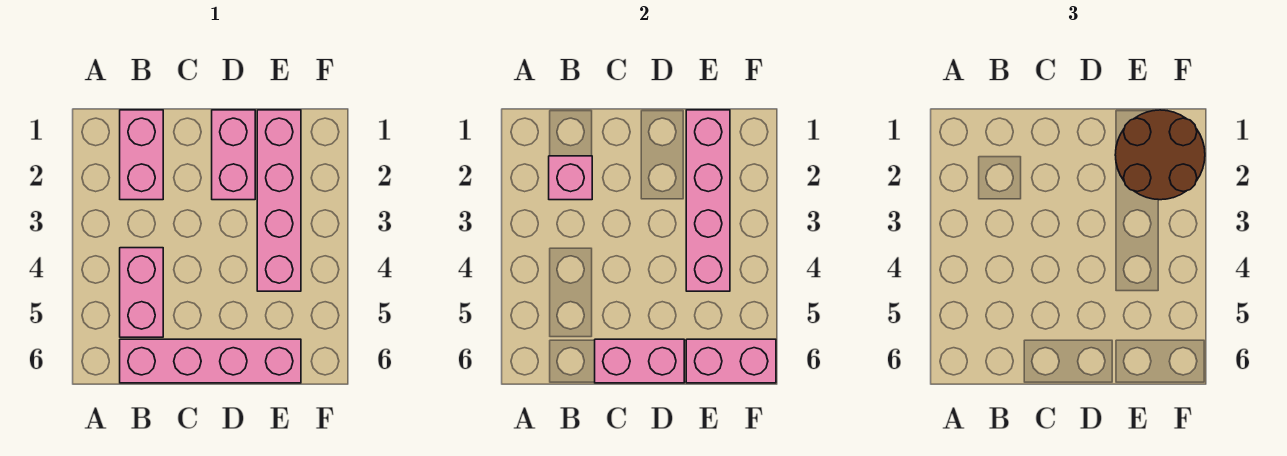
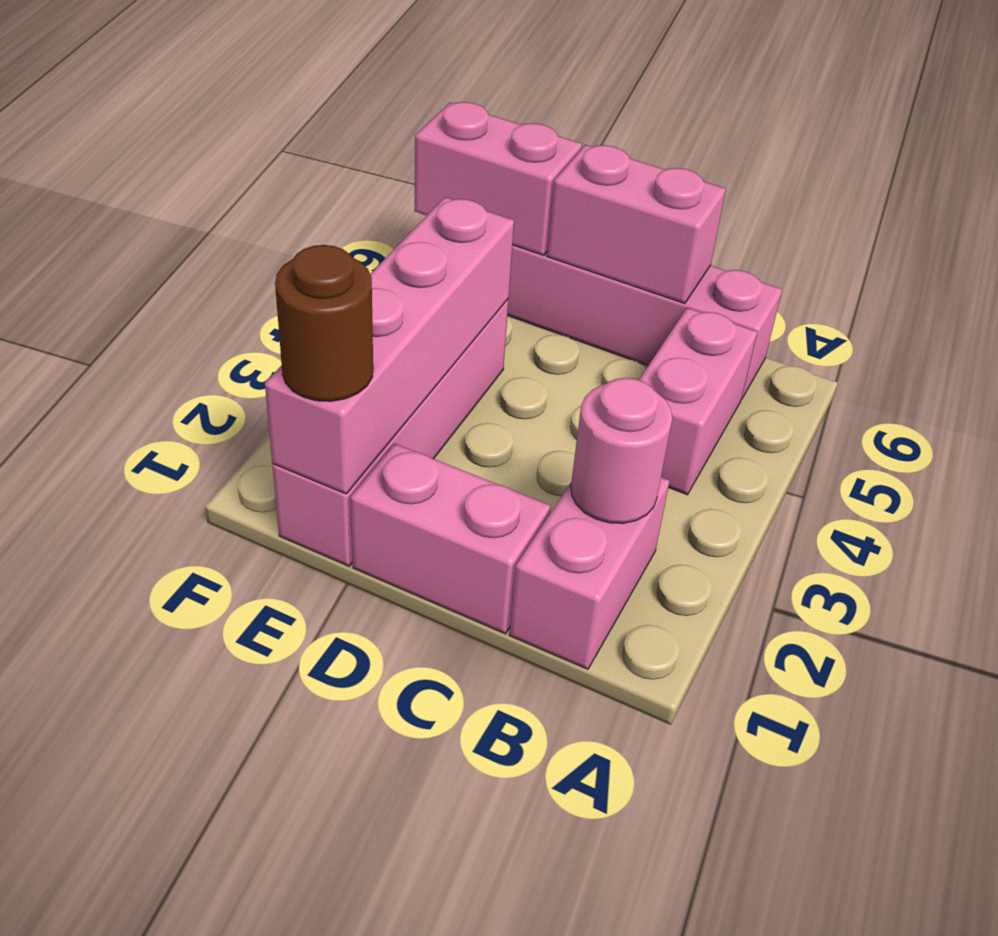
pink brick B2 level 2 -> pink round brick B2 level 2
pink brick D1:D2 level 1 -> pink brick C1:D1 level 1
brown round brick E1:F2 level 3 -> brown round brick E1 level 3

